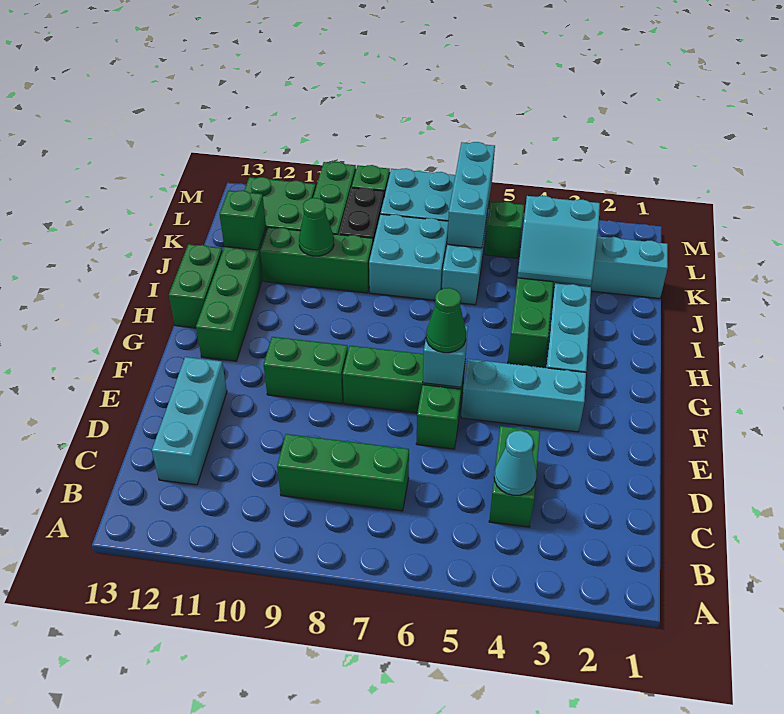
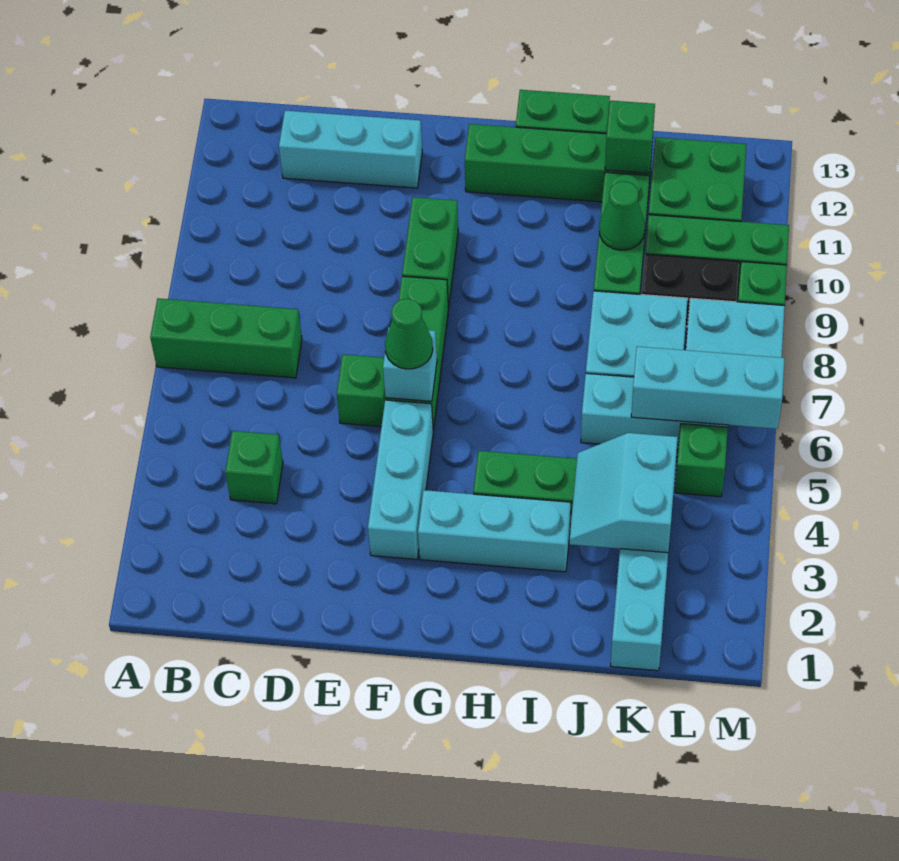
green brick C4:D4 level 1 -> green brick C4 level 1
cyan cone C4 level 2 -> none
green brick C7:C9 level 1 -> green brick A7:C7 level 1

